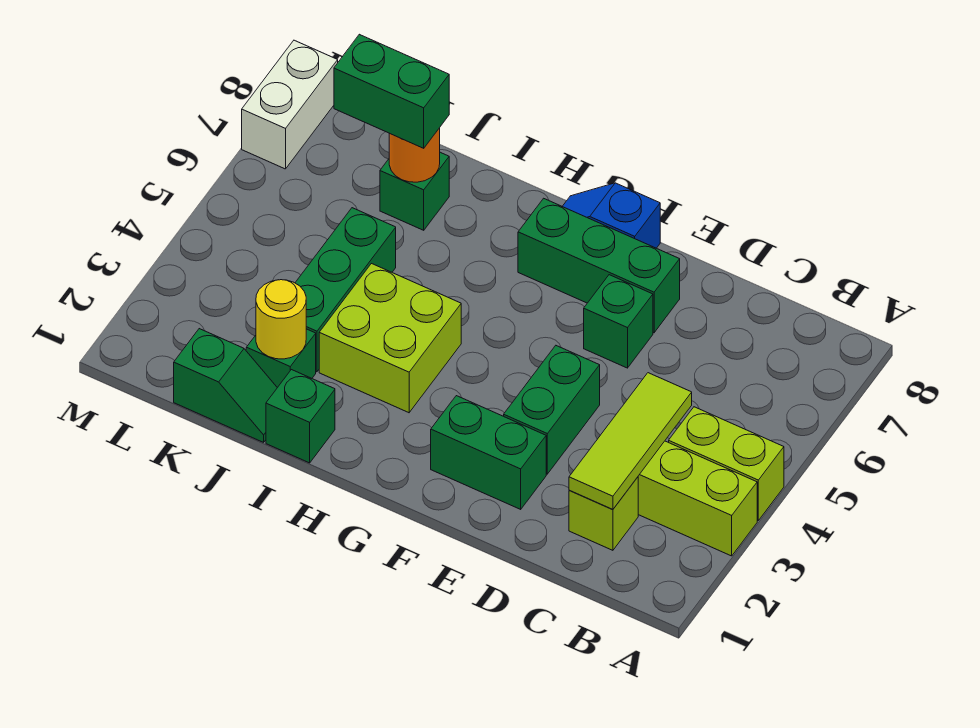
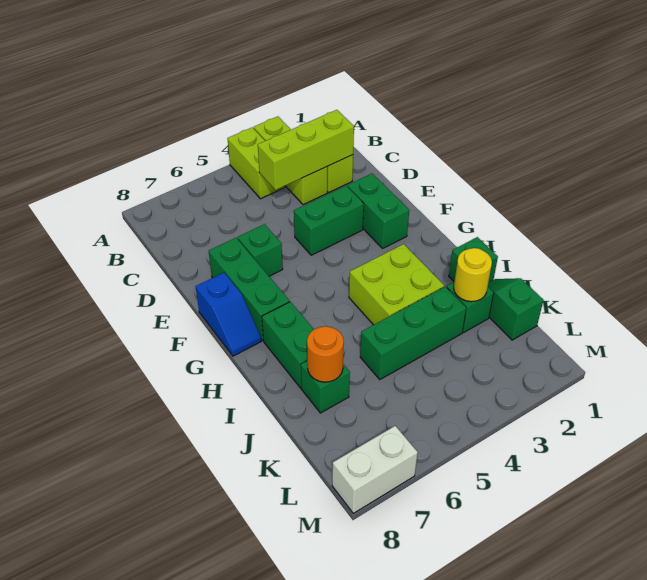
lime tile C2:C4 level 2 -> lime brick C2:C4 level 2
green brick J7:K7 level 3 -> green brick H7:I7 level 1

